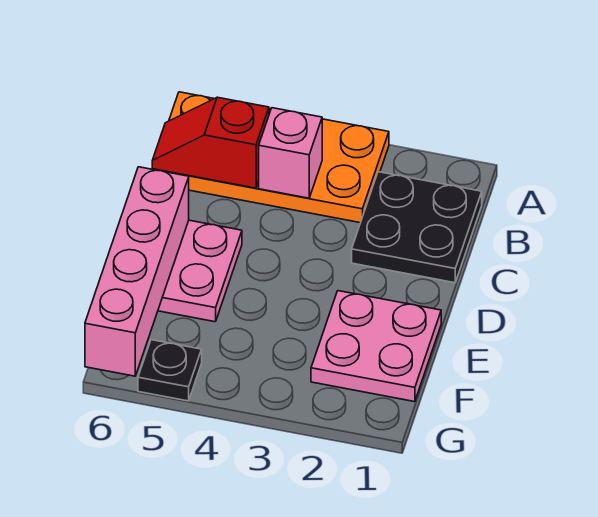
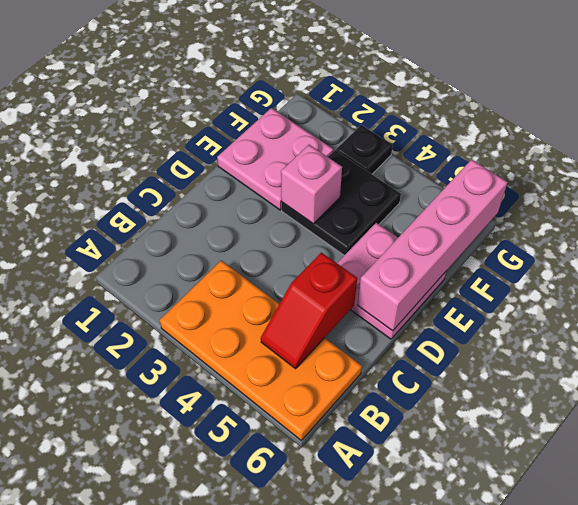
black plate B1:C2 level 1 -> black plate E3:F4 level 1
pink brick B4 level 2 -> pink brick E3 level 2
red slope B5:B6 level 2 top 5 -> red slope B5:C5 level 2 top C
black plate G5 level 1 -> black plate G3 level 1

